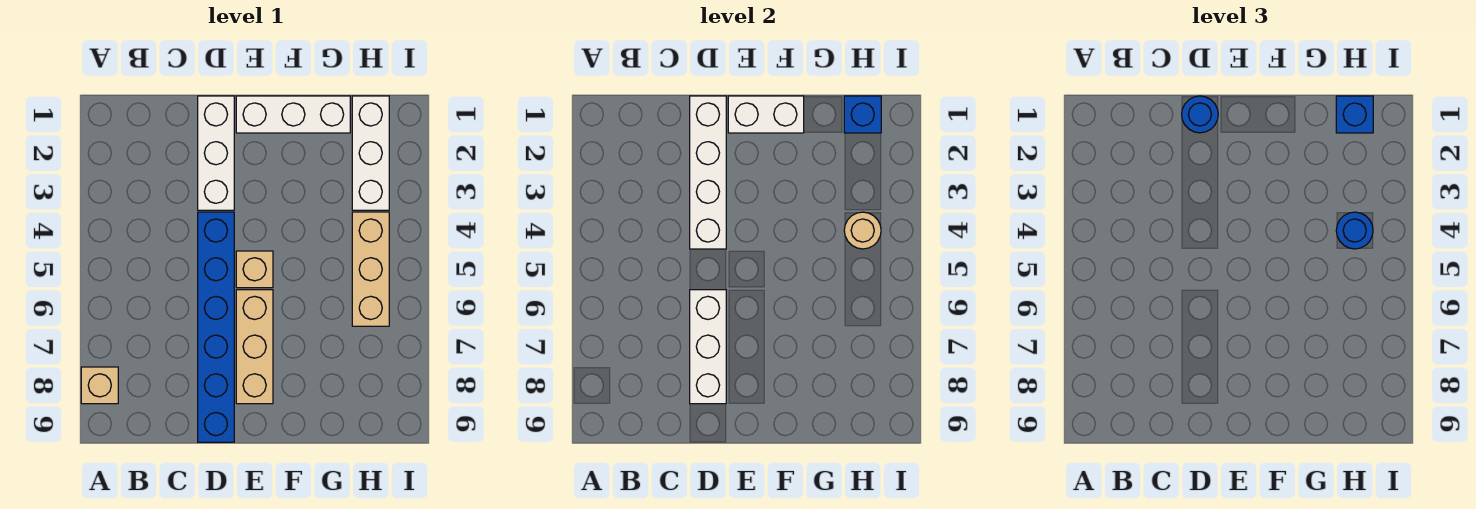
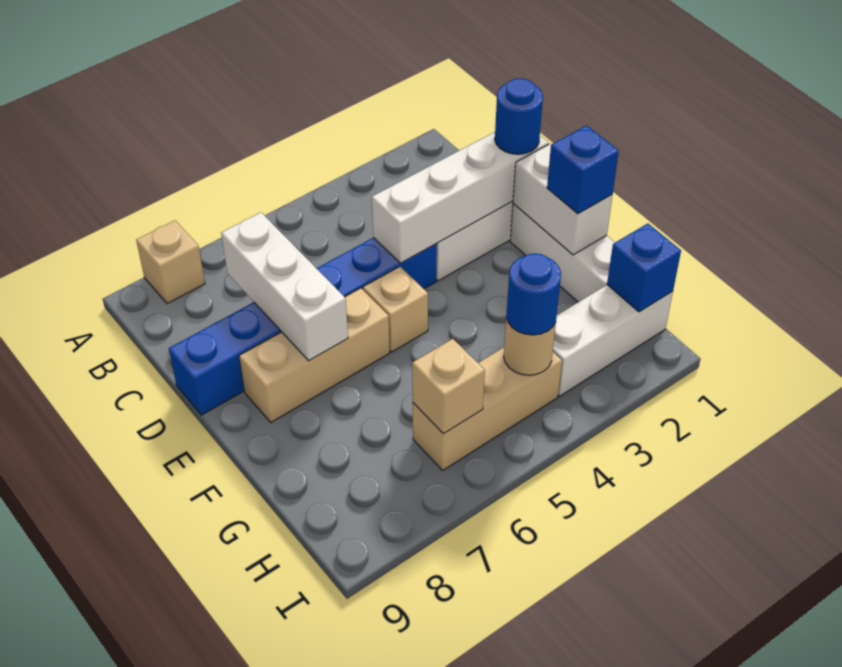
white brick D6:D8 level 2 -> white brick C7:E7 level 2
blue brick H1 level 3 -> blue brick F1 level 3
none -> tan brick H6 level 2

